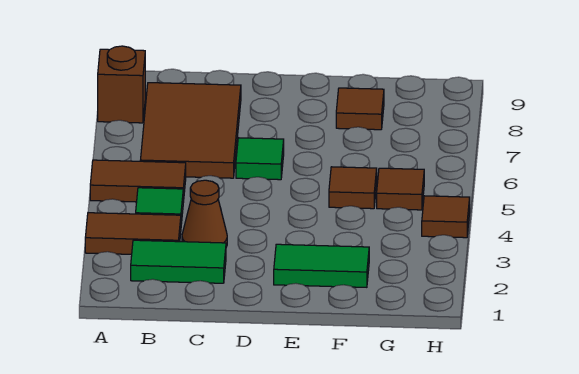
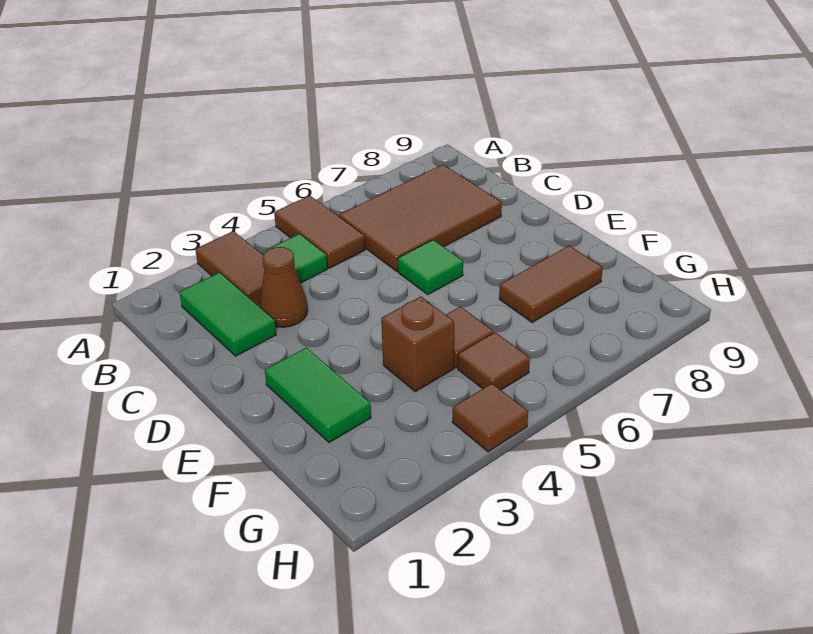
brown brick A8 level 1 -> brown brick F4 level 1
brown tile F8 level 1 -> brown tile F7:F8 level 1

